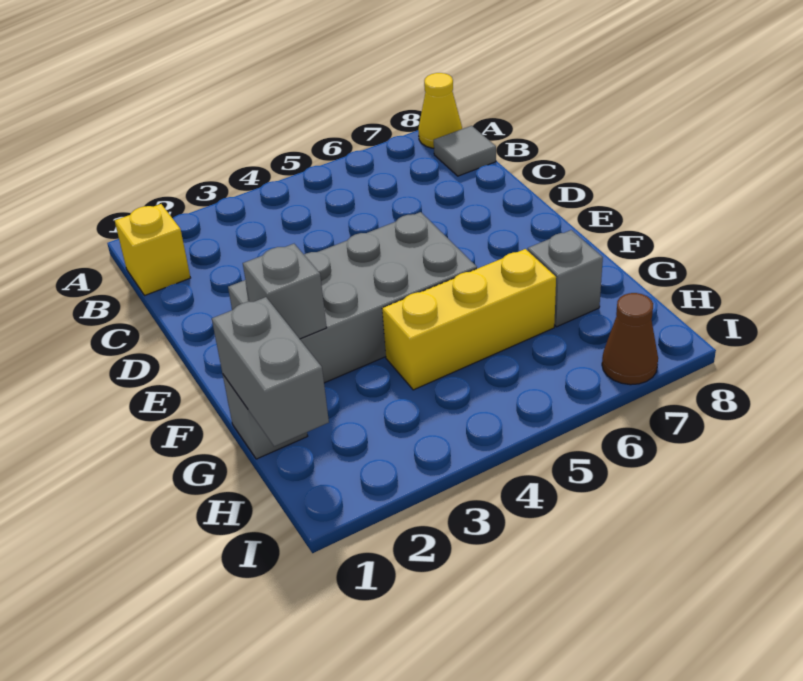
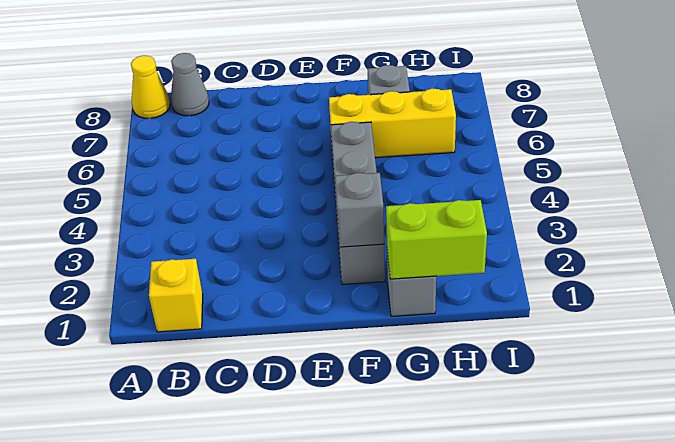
grey tile B8 level 1 -> grey cone B8 level 1
grey brick E2:F5 level 1 -> grey brick F2:F5 level 1
grey brick G1:H1 level 2 -> lime brick G1:H1 level 2
yellow brick G4:G6 level 1 -> yellow brick F6:H6 level 1
brown cone I7 level 1 -> none

